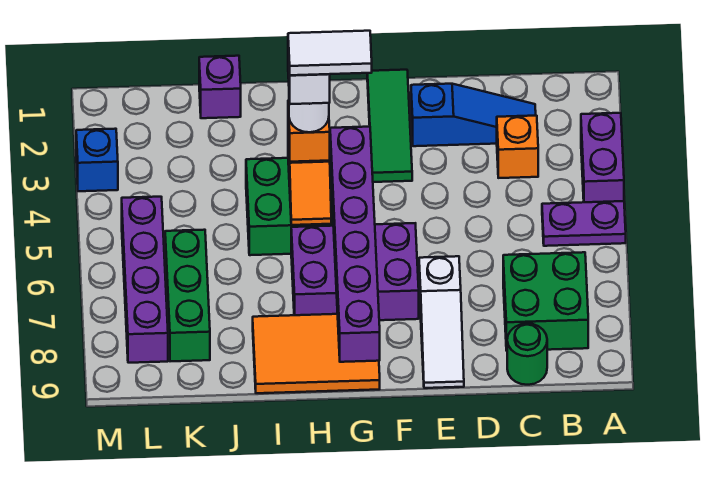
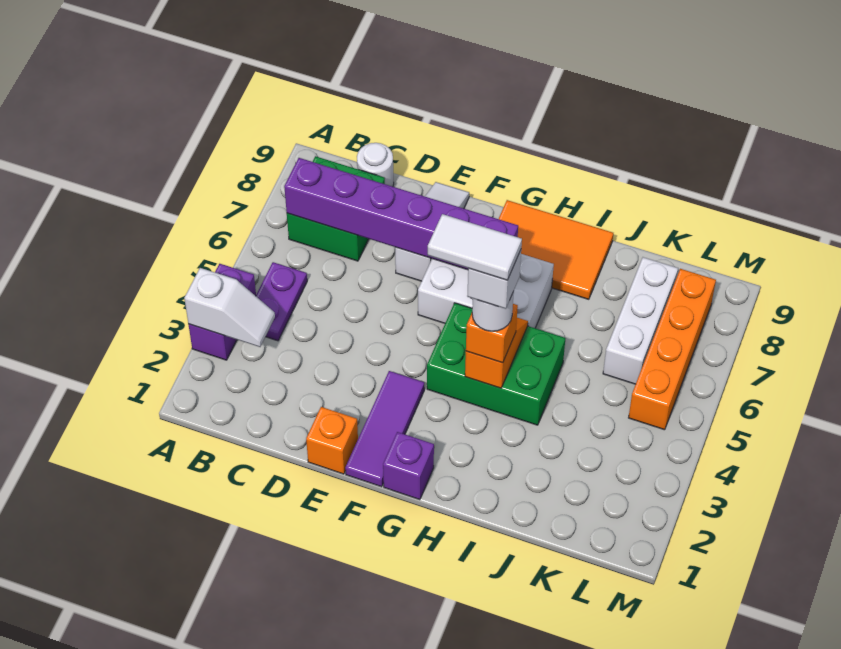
none -> white slope A3:B3 level 2 top A
purple plate A5:B5 level 1 -> purple plate B4:B5 level 1
blue slope C2:E2 level 1 top E -> none
orange brick C3 level 1 -> orange brick E1 level 1
green round brick C9 level 1 -> white round brick C9 level 1
green tile F1:F3 level 1 -> purple tile F1:F3 level 1
purple brick F6:H7 level 1 -> white brick F6:H7 level 1
purple brick G4:G9 level 2 -> purple brick B7:G7 level 2
purple brick J1 level 1 -> purple brick G1 level 1
green brick K6:K8 level 1 -> white brick K6:K8 level 1
purple brick L5:L8 level 1 -> orange brick L5:L8 level 1
blue brick M3 level 1 -> none

